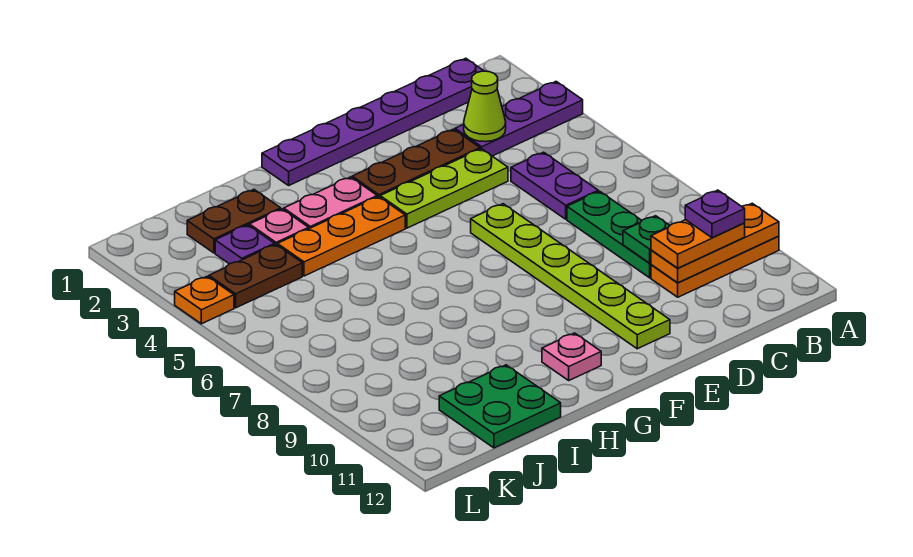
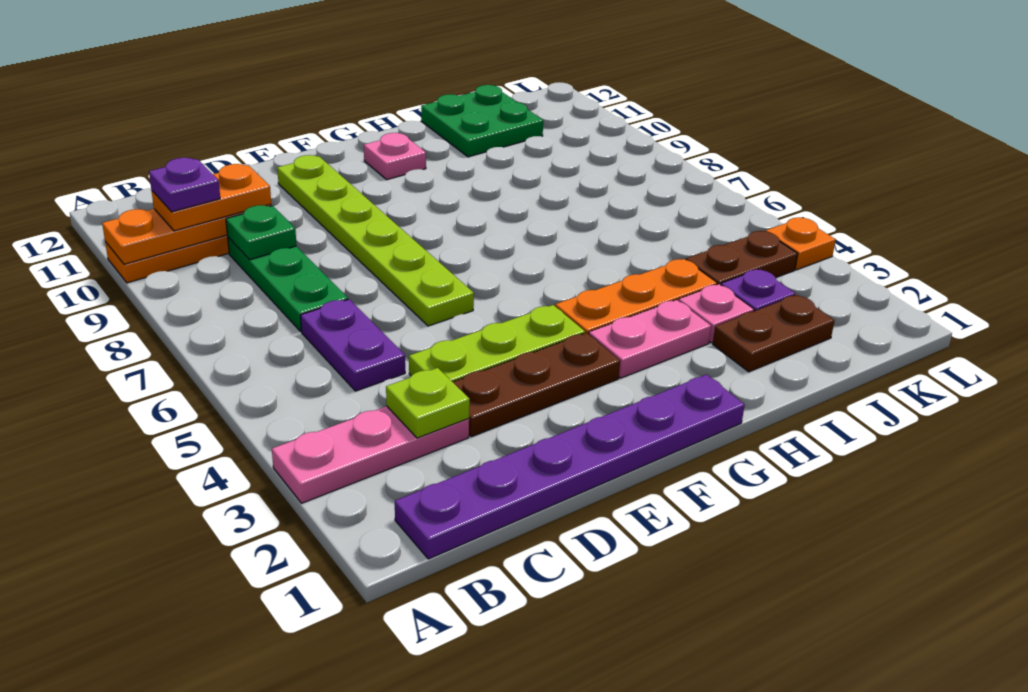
purple plate A3:C3 level 1 -> pink plate A3:C3 level 1
lime cone C3 level 2 -> lime plate C3 level 2

